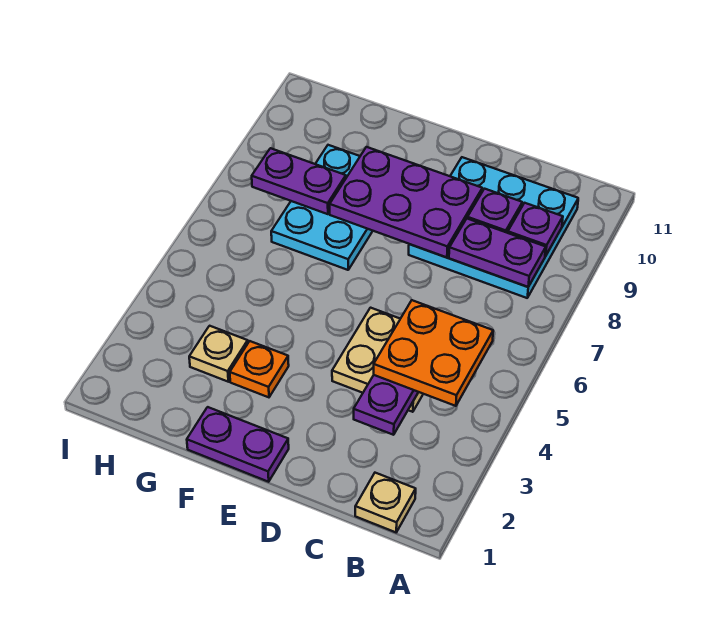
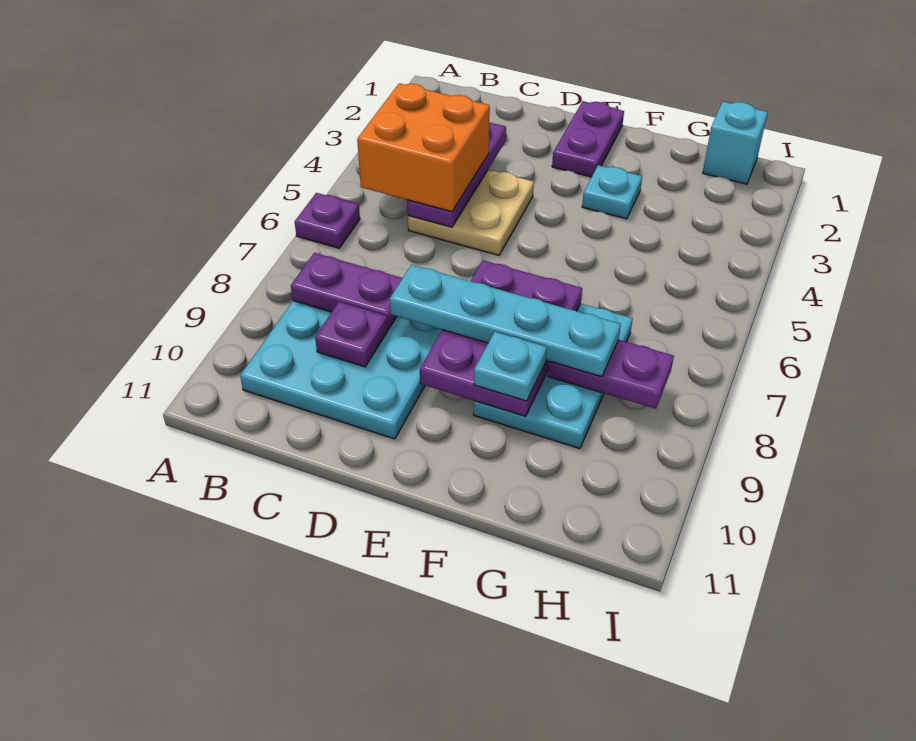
tan plate B1 level 1 -> none
orange plate B4:C5 level 3 -> orange brick B4:C5 level 3
purple plate B9 level 2 -> purple plate A6 level 1
purple plate D8:F9 level 2 -> purple plate E7:F9 level 2
none -> cyan plate D8:G8 level 3
purple plate E1:F1 level 1 -> purple plate E1:E2 level 1
orange plate F3 level 1 -> cyan plate F3 level 1
none -> cyan plate F9 level 3
tan plate G3 level 1 -> none
none -> cyan brick H1 level 1

